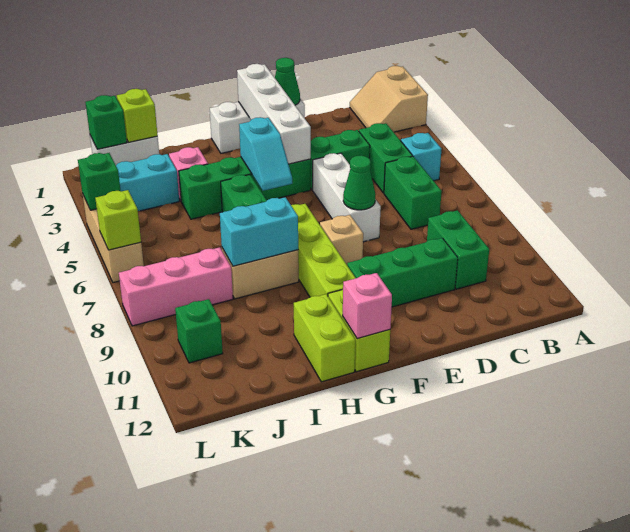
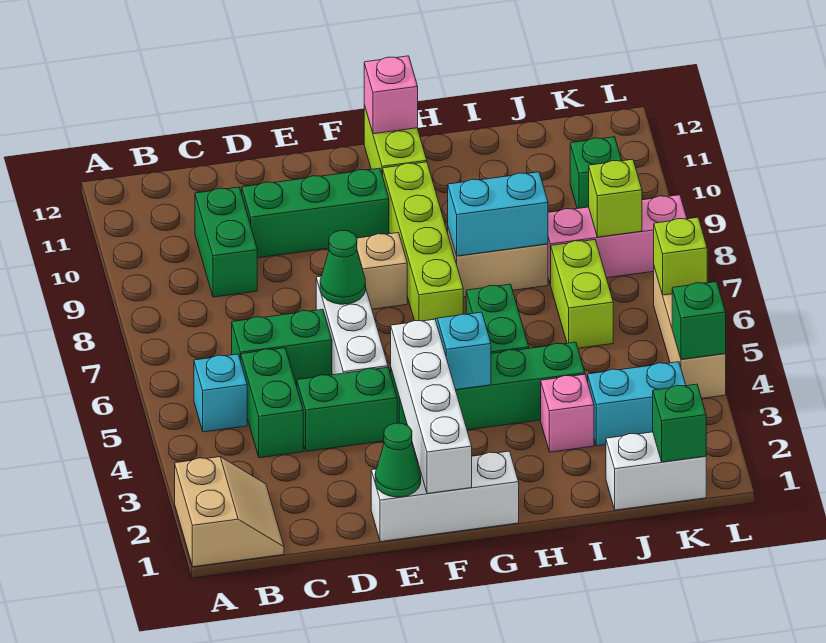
green brick C6:C7 level 1 -> green brick C6:D6 level 1
lime brick H11:H12 level 1 -> lime brick J6:J7 level 1
lime brick J1 level 2 -> lime brick K8 level 2

